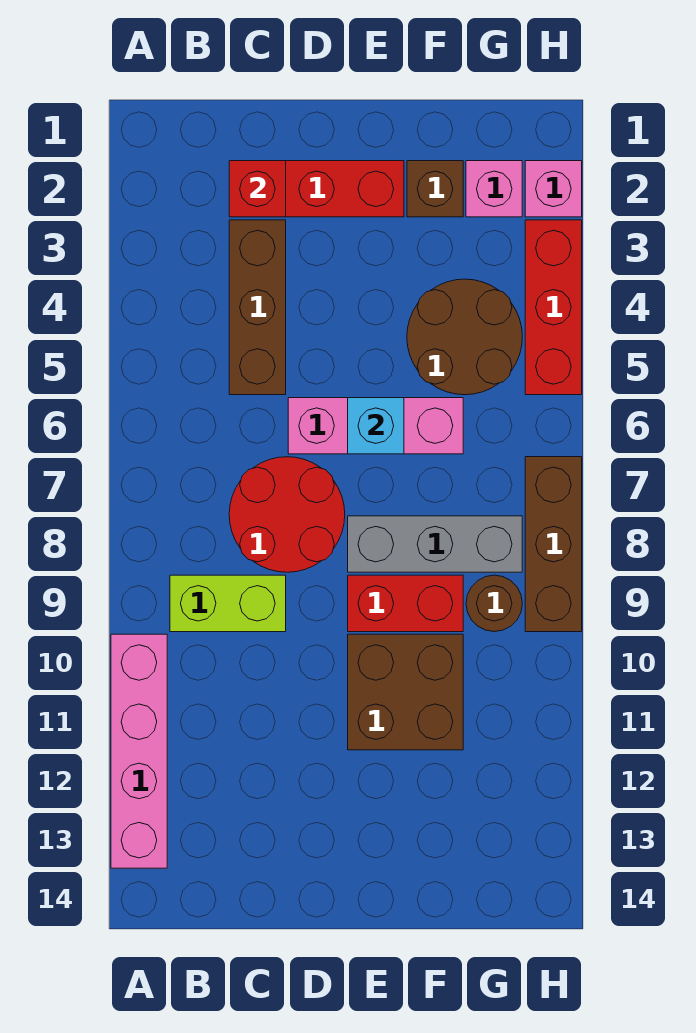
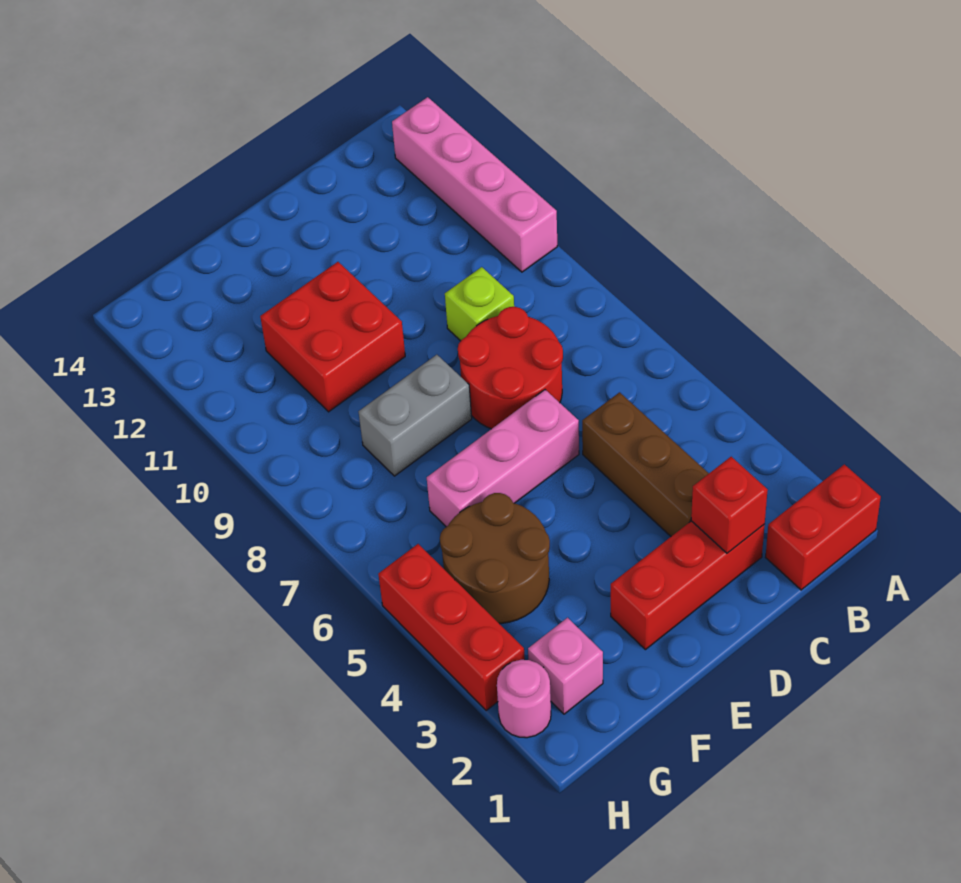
lime brick B9:C9 level 1 -> lime brick C9 level 1
cyan brick E6 level 2 -> none
grey brick E8:G8 level 1 -> grey brick E8:F8 level 1
red brick E9:F9 level 1 -> red brick A1:B1 level 1
brown brick E10:F11 level 1 -> red brick E10:F11 level 1
brown brick F2 level 1 -> none
brown round brick G9 level 1 -> none
pink brick H2 level 1 -> pink round brick H2 level 1
brown brick H7:H9 level 1 -> none

